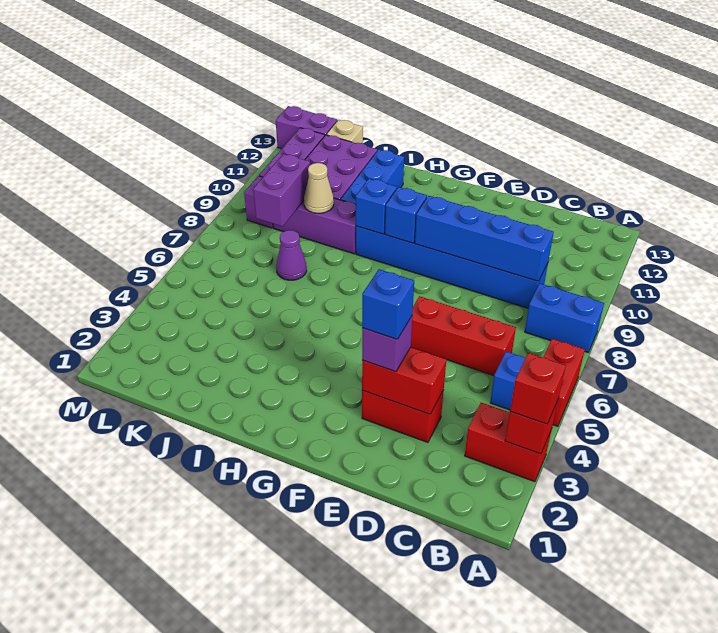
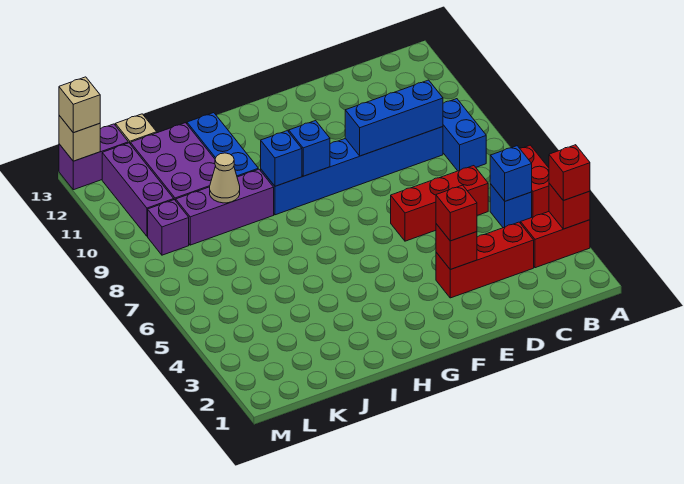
blue brick A8:B8 level 1 -> blue brick B8:B9 level 1
blue brick C9:F9 level 2 -> blue brick C9:E9 level 2
red brick D3:E3 level 1 -> red brick C3:E3 level 1
red brick D3:E3 level 2 -> red brick E3 level 2
purple brick E3 level 3 -> red brick E3 level 3
blue brick E3 level 4 -> blue brick B5 level 2
purple cone J7 level 1 -> none
purple brick K8:K9 level 2 -> none
none -> tan brick M13 level 2
none -> tan brick M13 level 3

